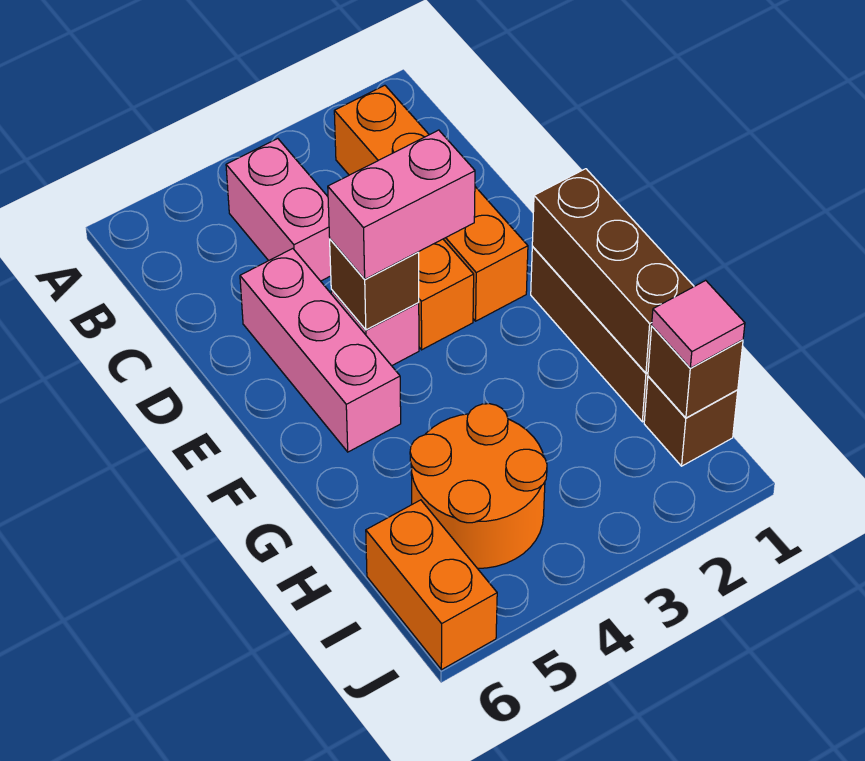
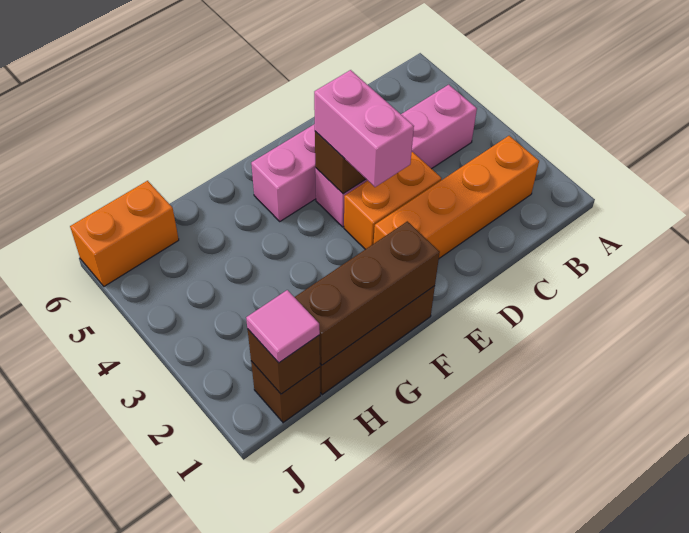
orange round brick H4:I5 level 1 -> none

